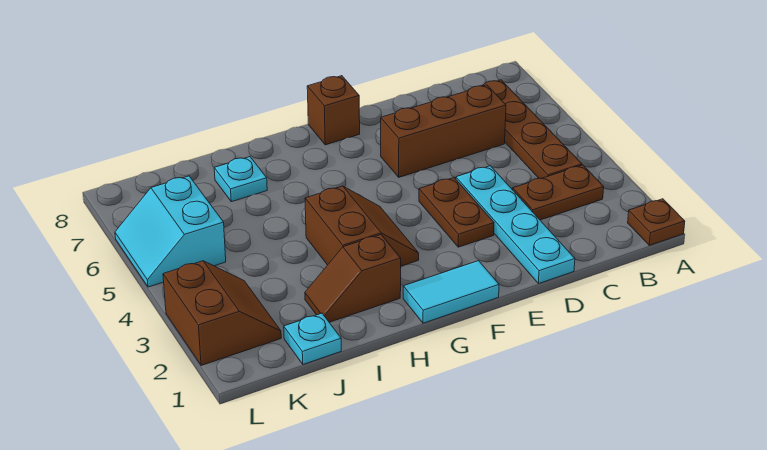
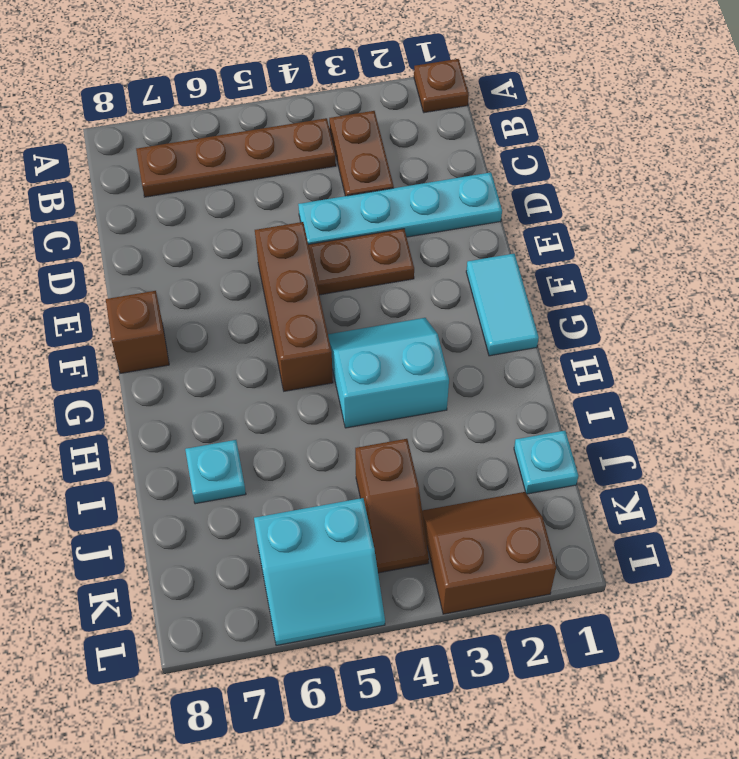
brown brick C6:E6 level 1 -> brown brick E5:G5 level 1
brown slope G3:H4 level 1 top H -> cyan slope G3:H4 level 1 top H
brown slope H2:I2 level 1 top H -> brown slope J4:K4 level 1 top J

